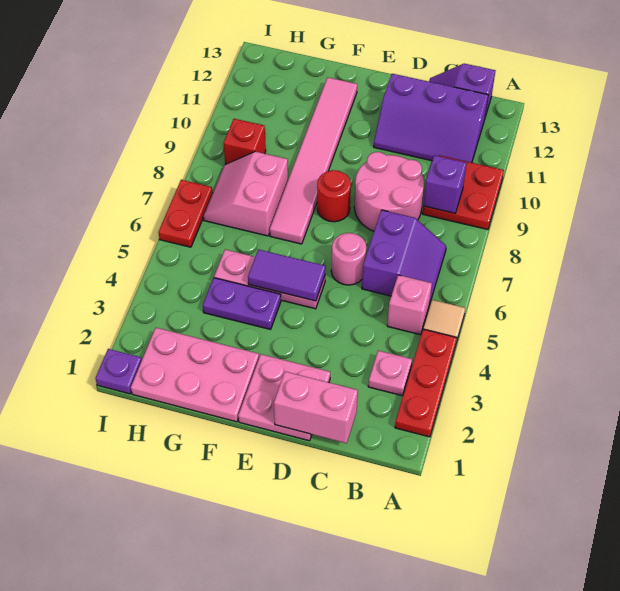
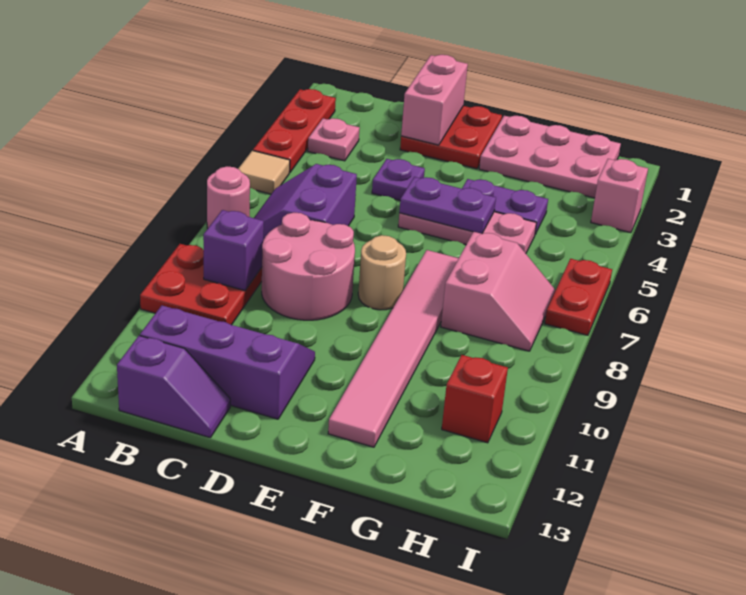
pink brick B5 level 1 -> pink brick I3 level 1
pink brick C1:D1 level 2 -> pink brick D1:D2 level 2
pink plate D1:E2 level 1 -> red plate D1:E2 level 1
pink round brick D6 level 1 -> pink round brick A7 level 1
purple tile E5:F5 level 2 -> purple plate E5:F5 level 2
red round brick E8 level 1 -> tan round brick E8 level 1
red brick H9 level 1 -> red brick H11 level 1
purple plate I1 level 1 -> purple plate D4 level 1

